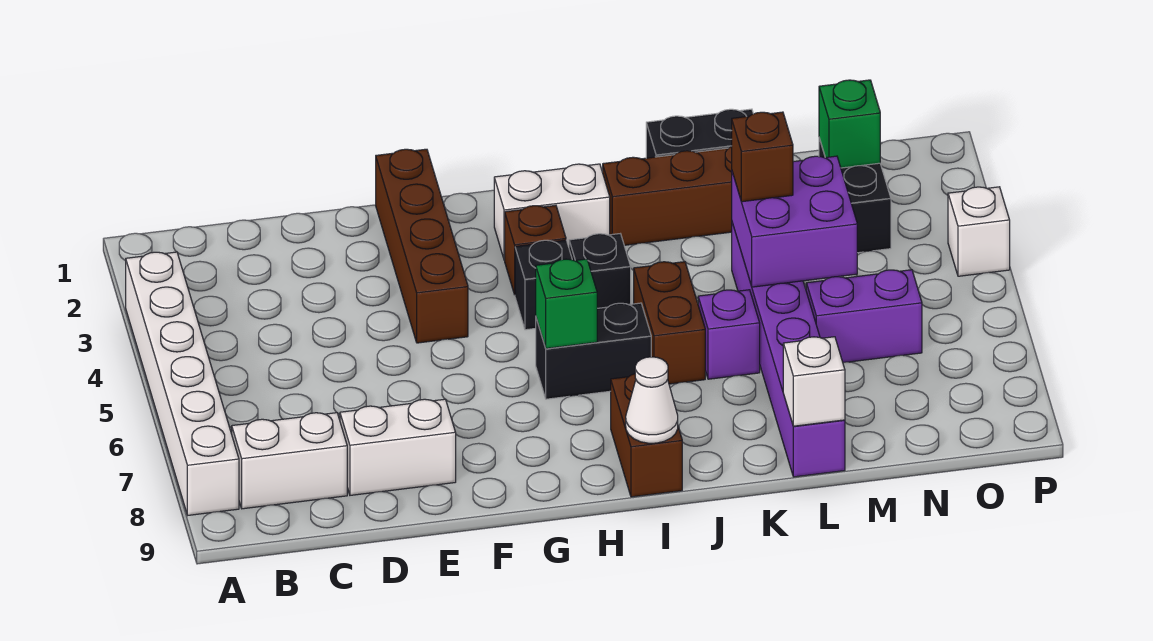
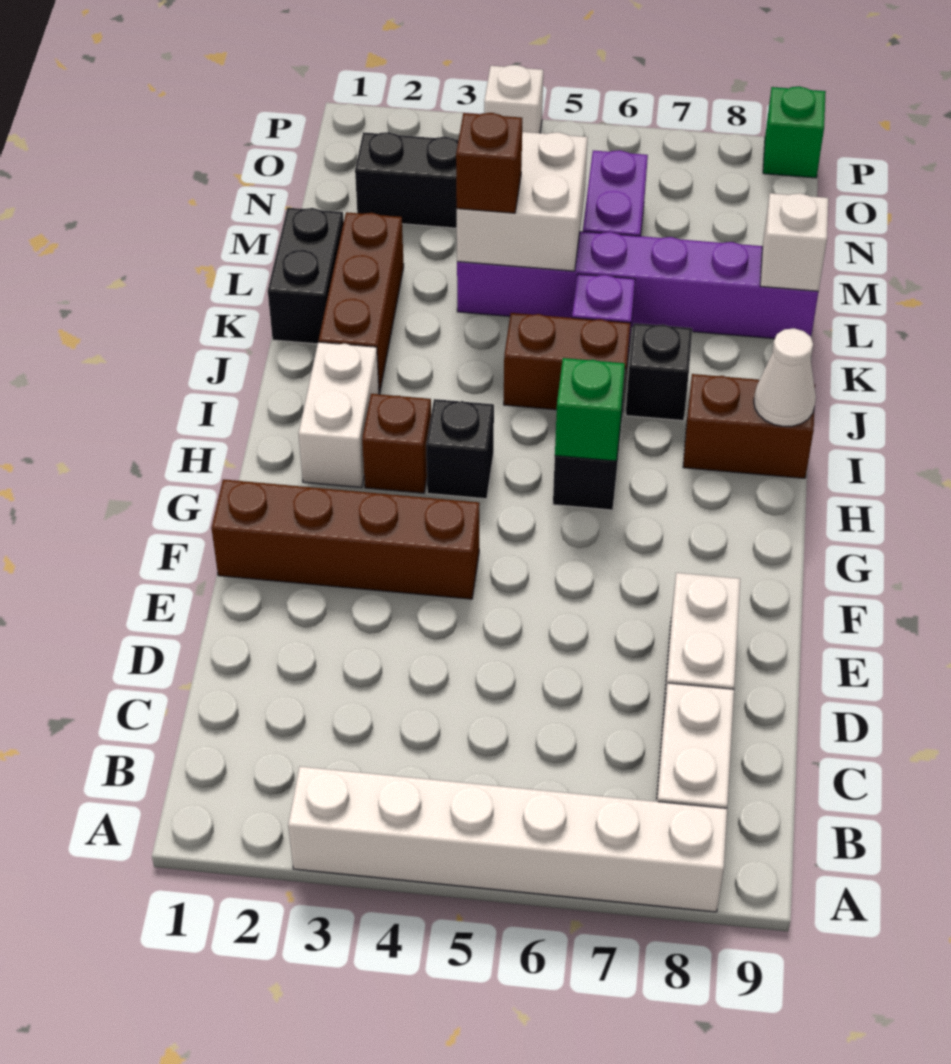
black brick I4 level 1 -> black brick J7 level 1
purple brick L4:M5 level 2 -> white brick L4:M5 level 2
green brick N2 level 2 -> green brick P9 level 1

